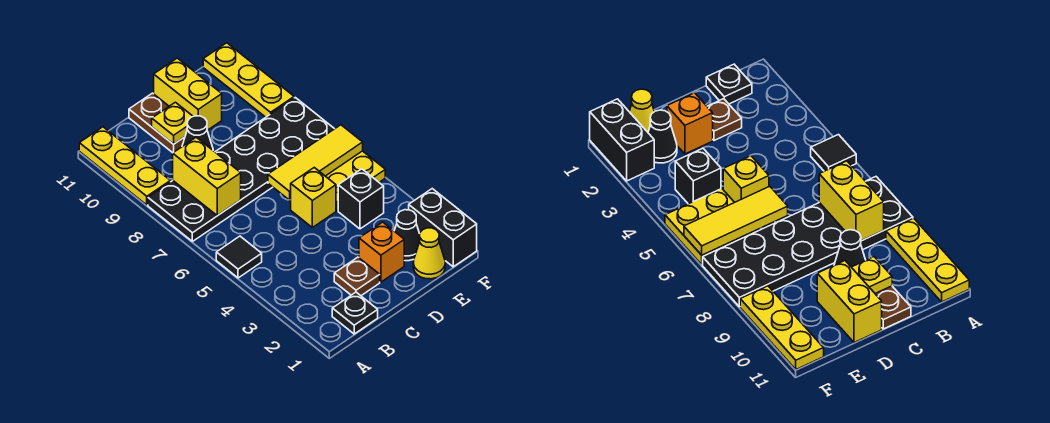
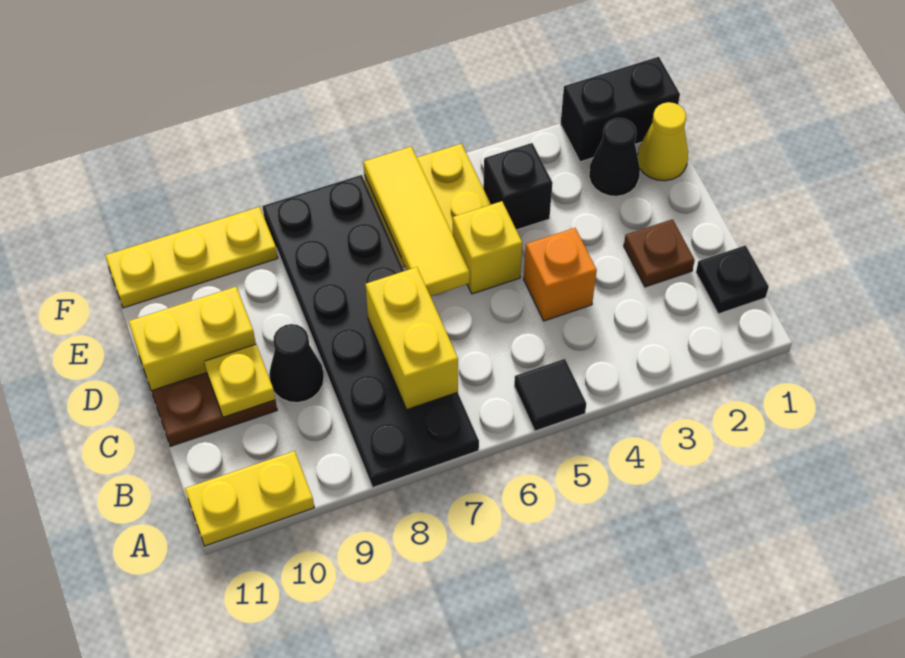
yellow plate A9:A11 level 1 -> yellow plate A10:A11 level 1
yellow brick B7:B8 level 2 -> yellow brick B7:C7 level 2
orange brick D2 level 1 -> orange brick C4 level 1

